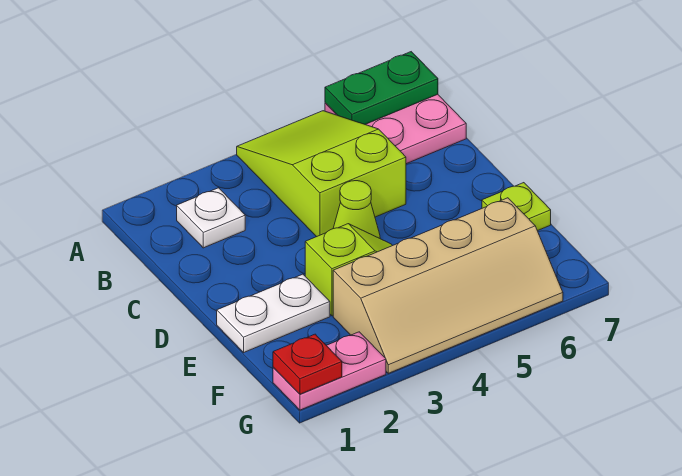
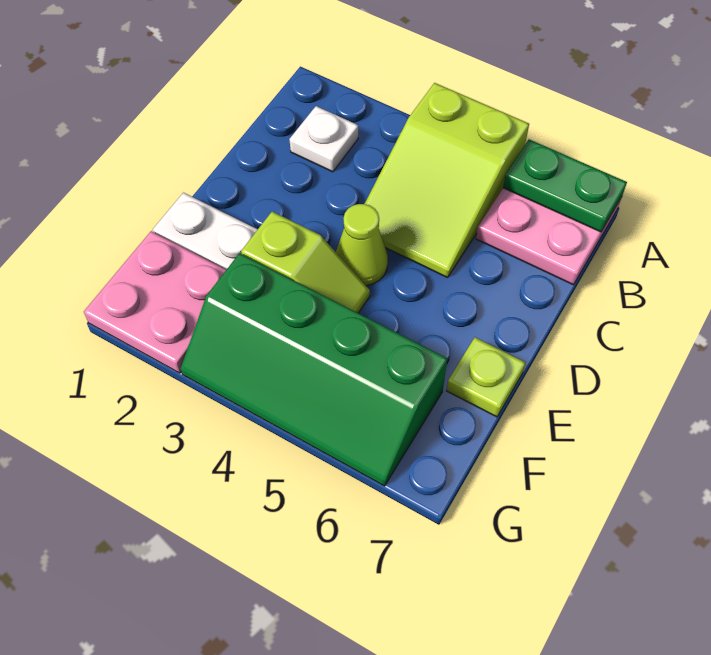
lime slope A4:C5 level 1 top C -> lime slope A4:C5 level 1 top A
tan slope F3:G6 level 1 top F -> green slope F3:G6 level 1 top F
pink plate G1:G2 level 1 -> pink plate F1:G2 level 1
red plate G1 level 2 -> none

